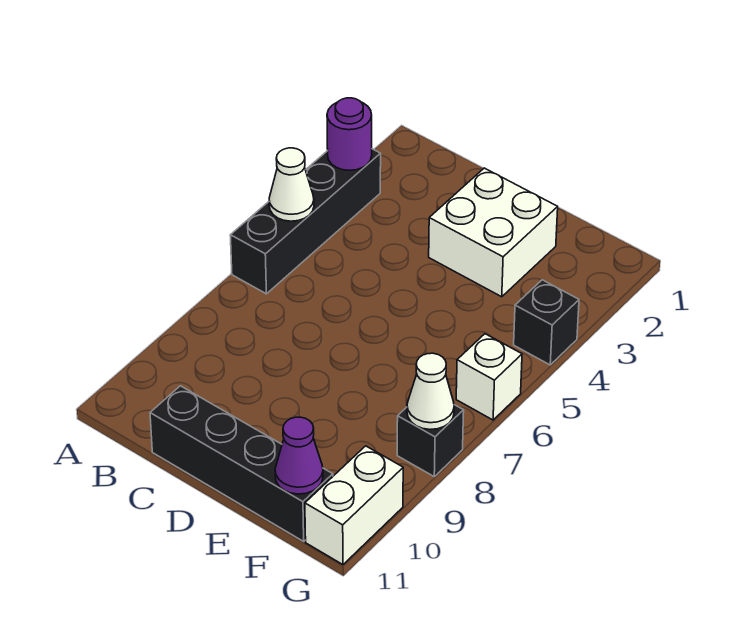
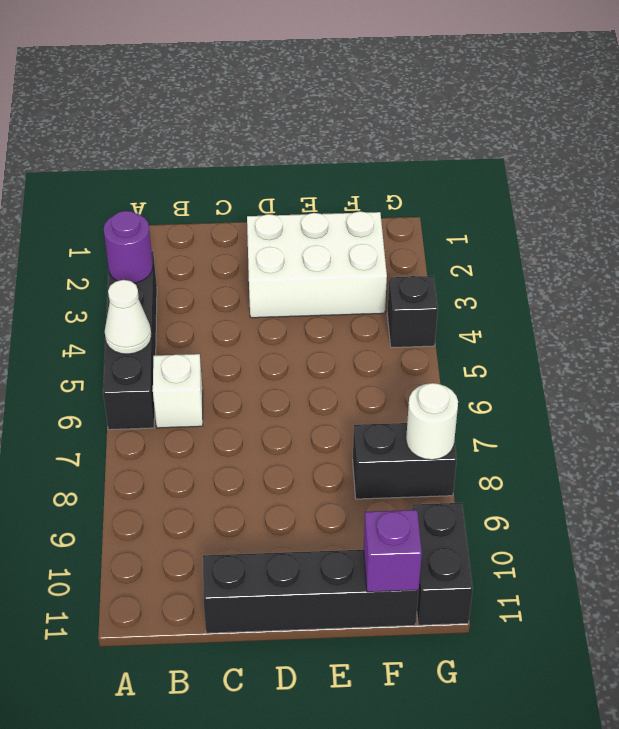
white brick D2:E3 level 1 -> white brick D2:F3 level 1
purple cone F11 level 2 -> purple brick F11 level 2
white brick G6 level 1 -> white brick B6 level 1
black brick G8 level 1 -> black brick F8:G8 level 1
white cone G8 level 2 -> white round brick G8 level 2
white brick G10:G11 level 1 -> black brick G10:G11 level 1

